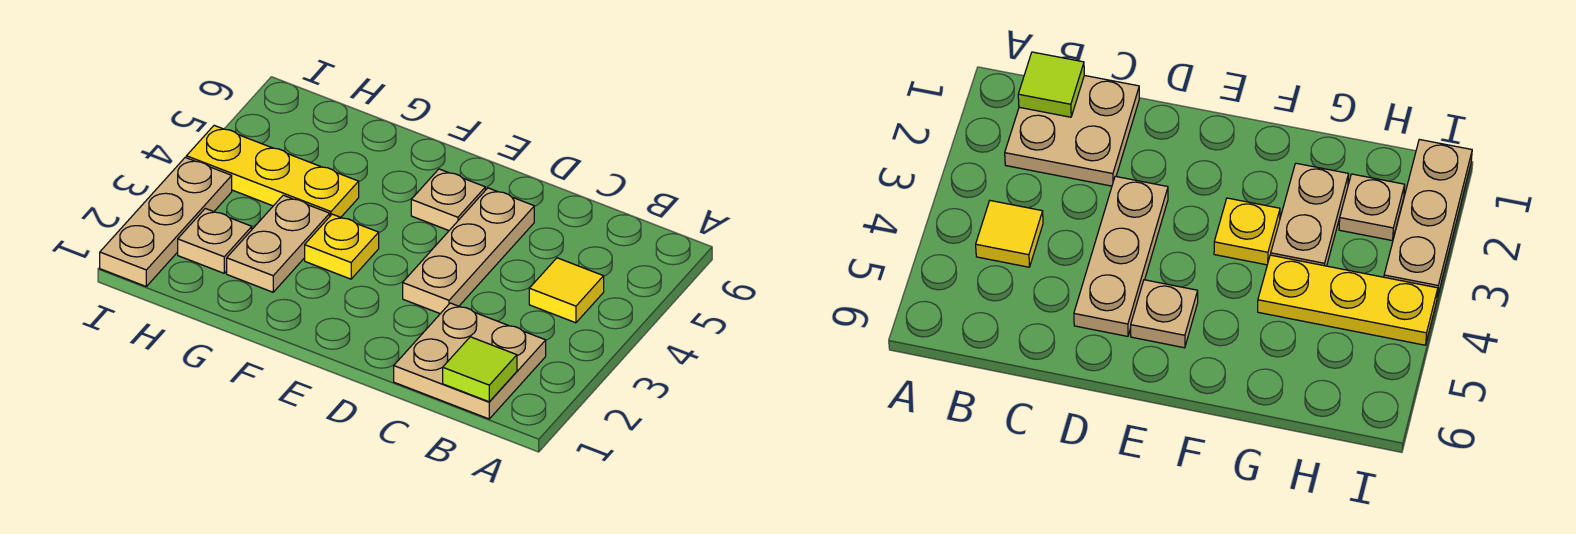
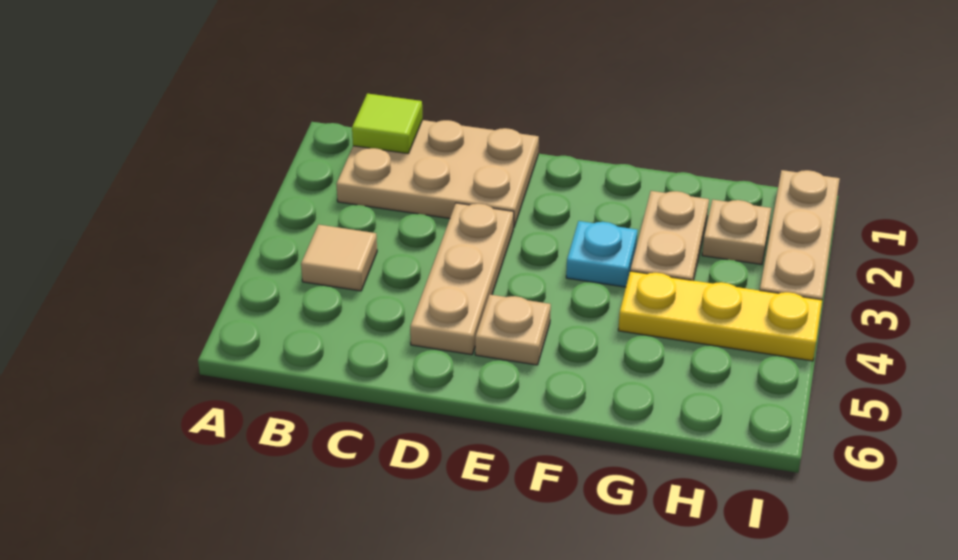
tan plate B1:C2 level 1 -> tan plate B1:D2 level 1
yellow tile B4 level 1 -> tan tile B4 level 1
yellow plate F3 level 1 -> cyan plate F3 level 1

